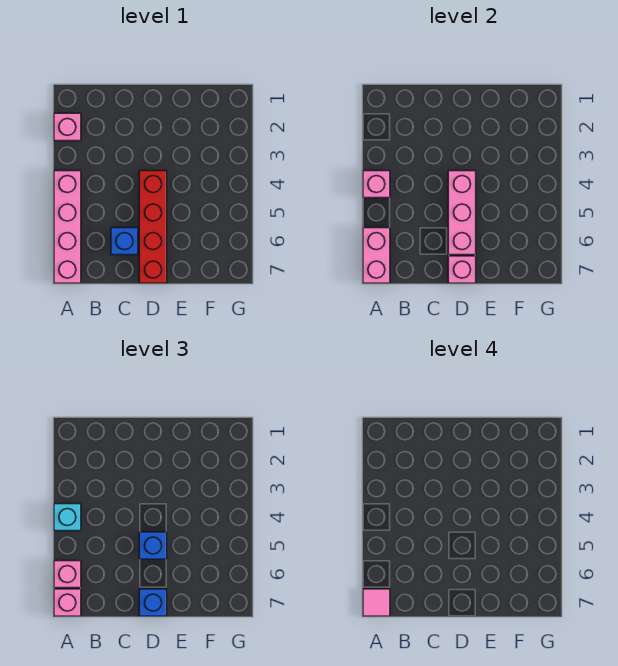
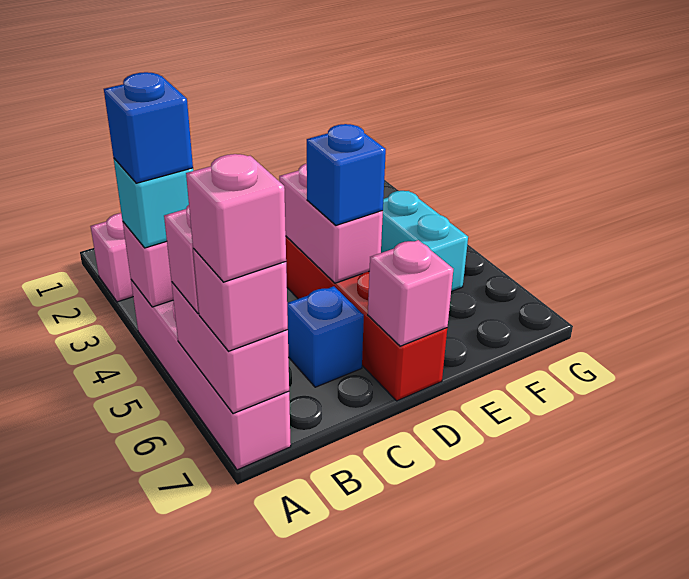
pink tile A7 level 4 -> pink brick A7 level 4
pink brick D4:D6 level 2 -> pink brick D4:D5 level 2
blue brick D7 level 3 -> blue brick A4 level 4
none -> cyan brick F4:F5 level 1

